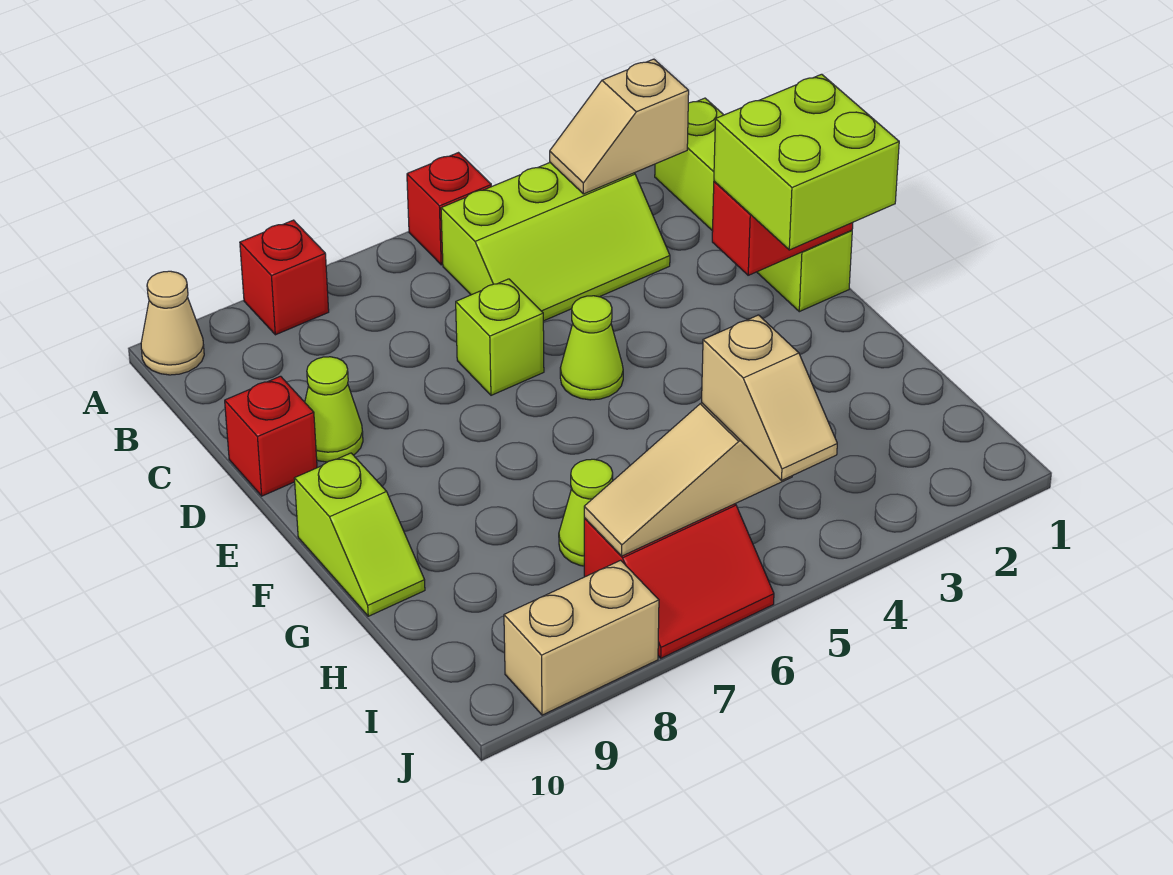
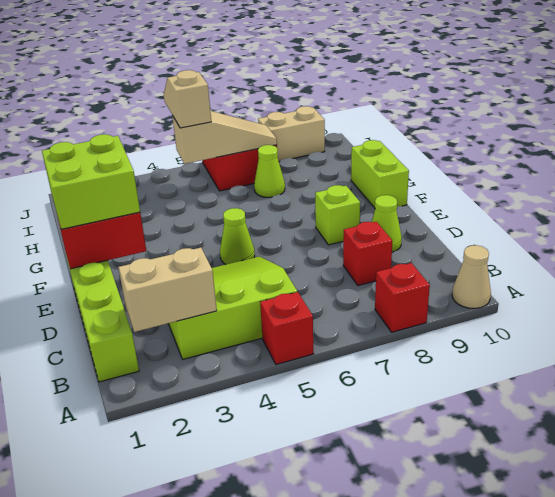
tan slope B2:B3 level 2 top 2 -> tan brick B2:B3 level 2
lime slope B3:C5 level 1 top B -> lime slope B3:D5 level 1 top B
lime brick D6 level 1 -> lime brick E8 level 1
red brick D10 level 1 -> red brick C8 level 1
lime slope F10:G10 level 1 top F -> lime brick F10:G10 level 1

